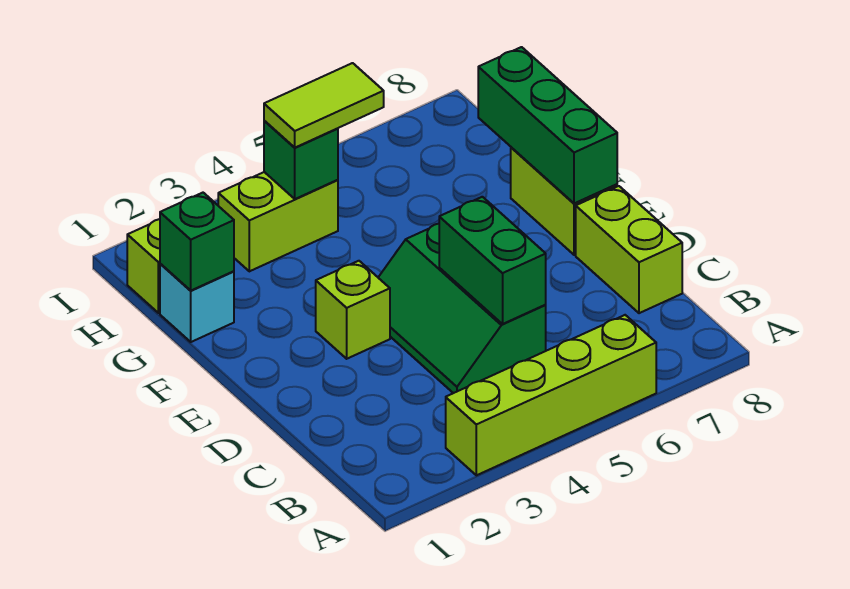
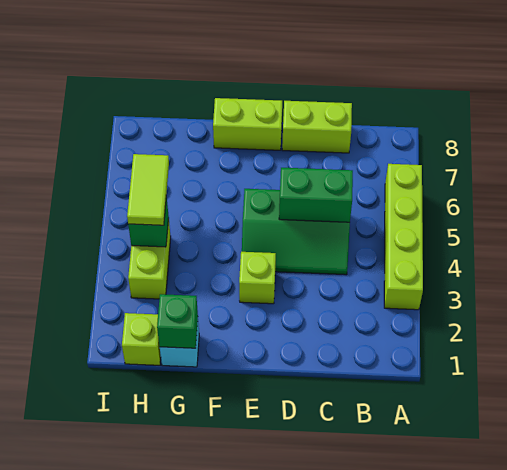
green brick E8:G8 level 2 -> none

